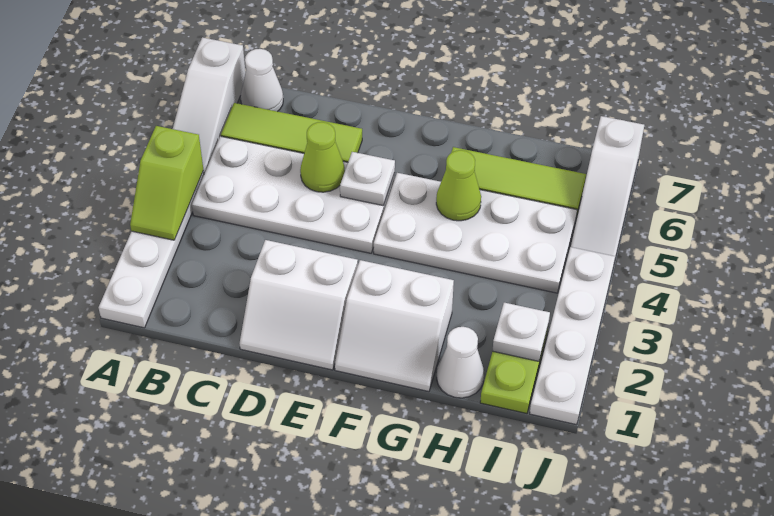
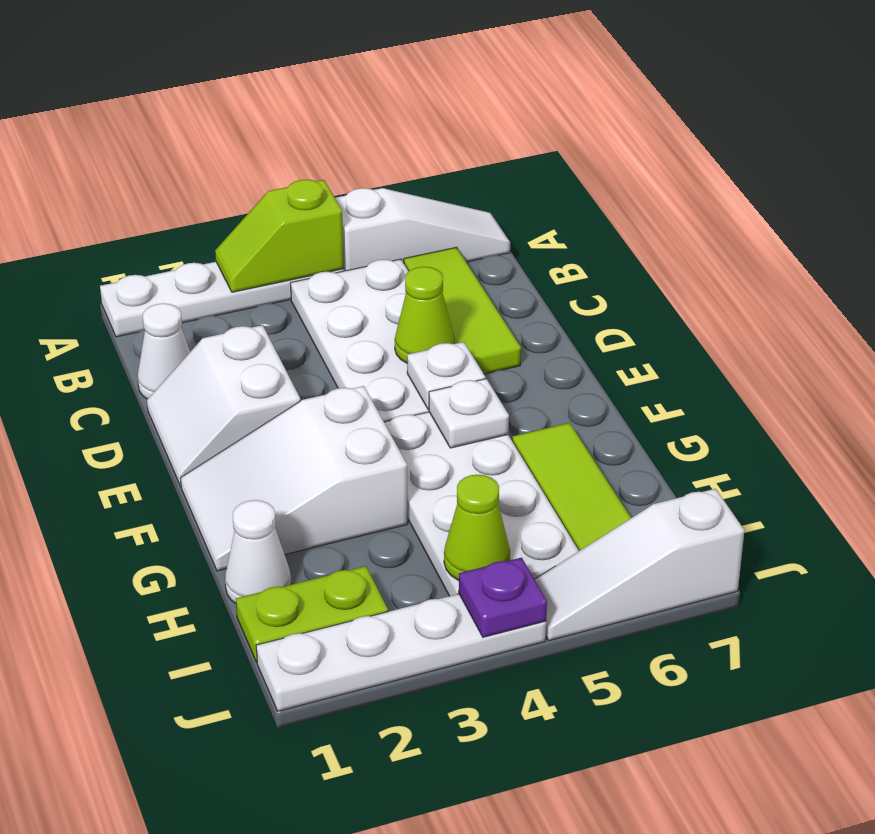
white slope A5:A7 level 1 top 7 -> white slope A5:A7 level 1 top 5
white cone B7 level 1 -> white cone C1 level 1
white slope F1:G2 level 1 top 2 -> white slope F1:G3 level 1 top 3
lime cone G5 level 2 -> lime cone I4 level 2
white plate I2 level 2 -> white plate F5 level 2
none -> purple plate J4 level 2

